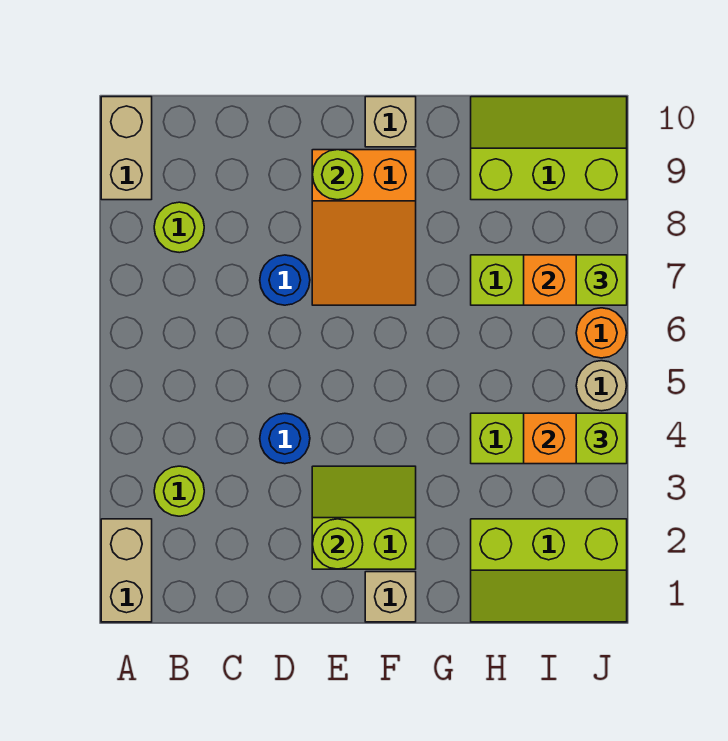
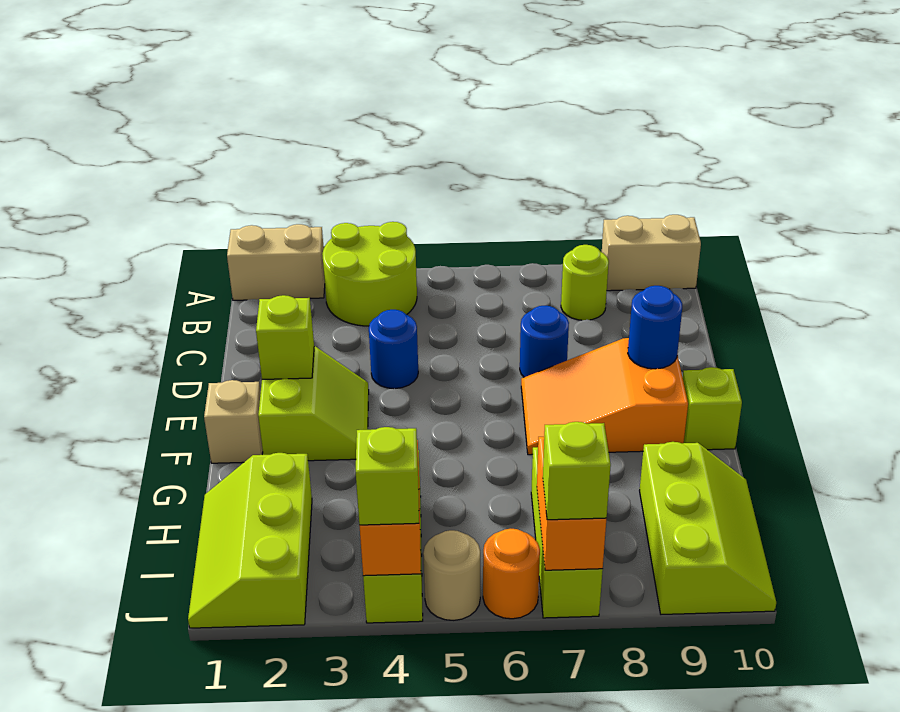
lime round brick B3 level 1 -> lime round brick A3:B4 level 1
lime round brick E2 level 2 -> lime brick E2 level 2
lime round brick E9 level 2 -> blue round brick E9 level 2
tan brick F10 level 1 -> lime brick F10 level 1

